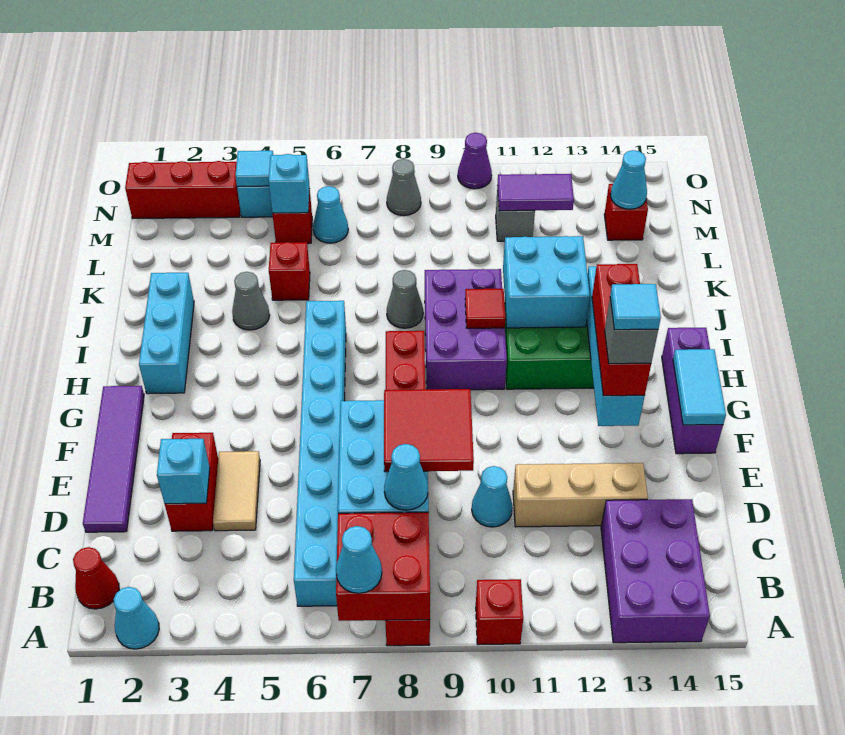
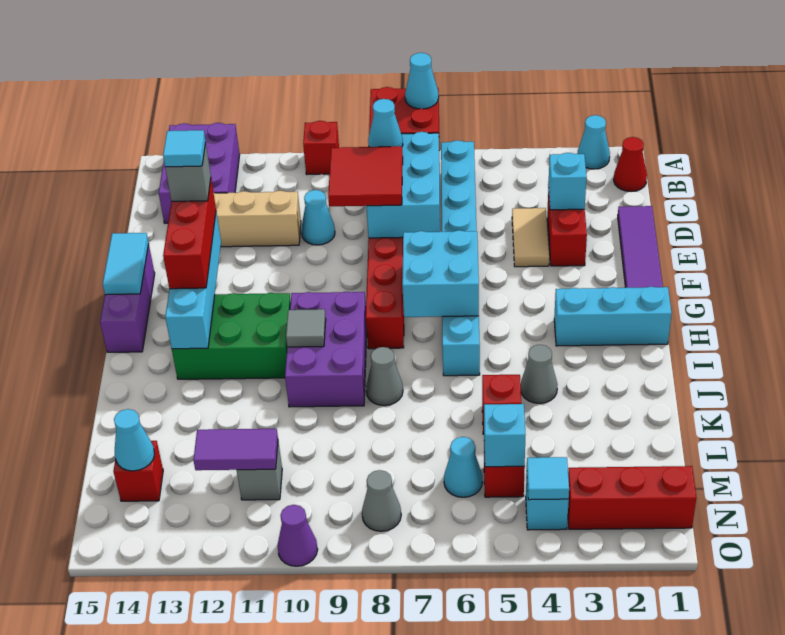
cyan brick H2:J2 level 1 -> cyan brick H1:H3 level 1
red tile I10 level 2 -> grey tile I10 level 2
cyan brick I11:J12 level 2 -> cyan brick G6:H7 level 2

